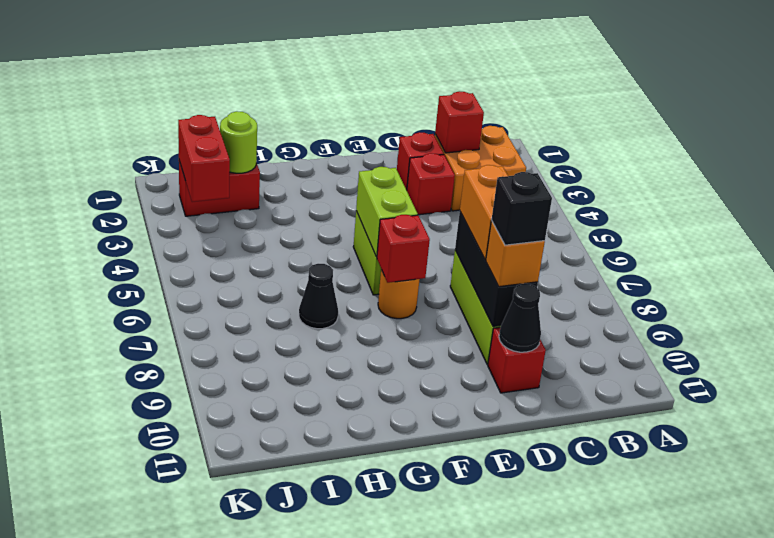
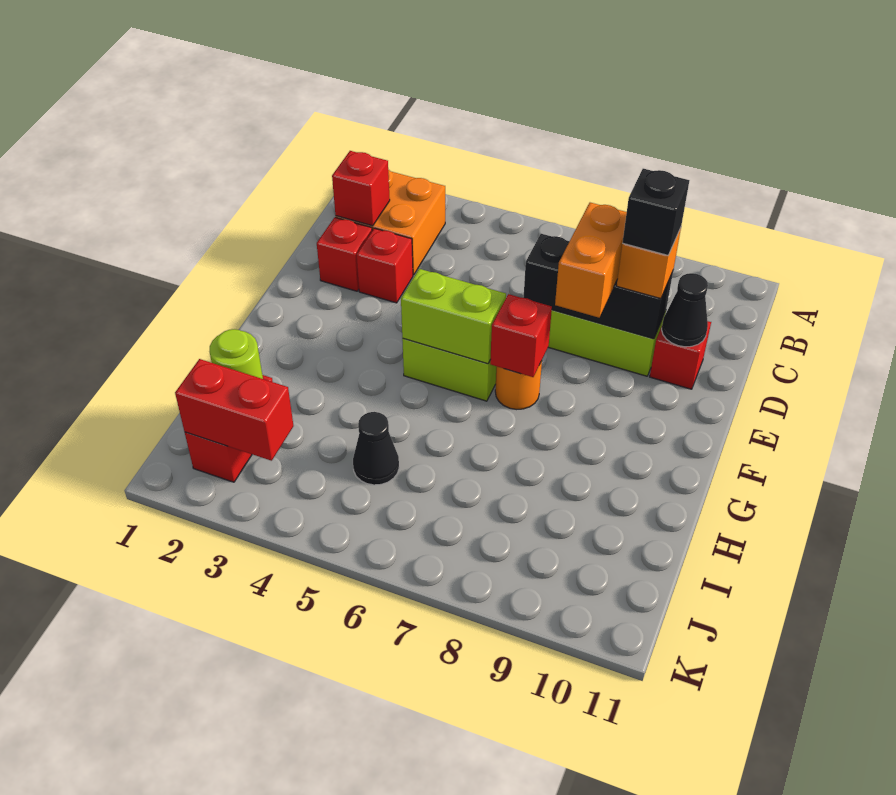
orange brick D7:D8 level 3 -> orange brick D8:E8 level 3
black cone H7 level 1 -> black cone I5 level 1

